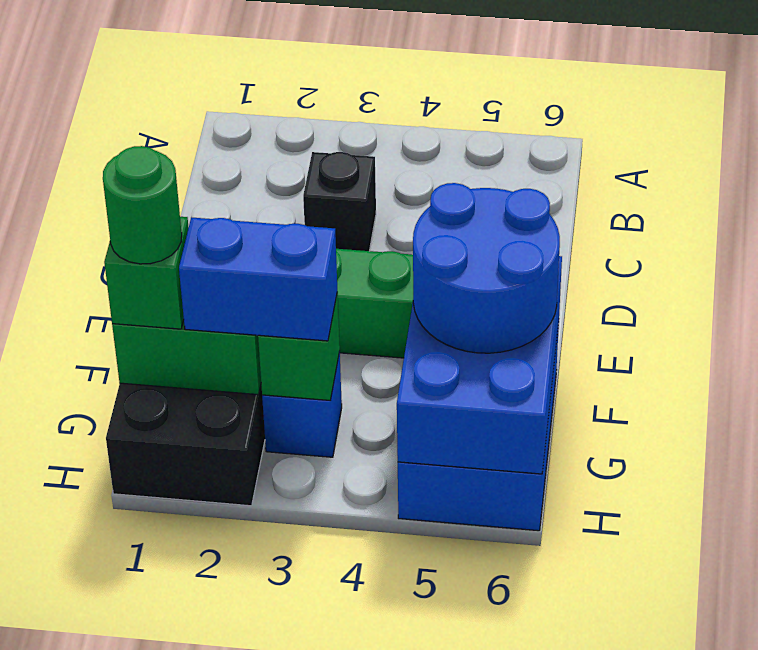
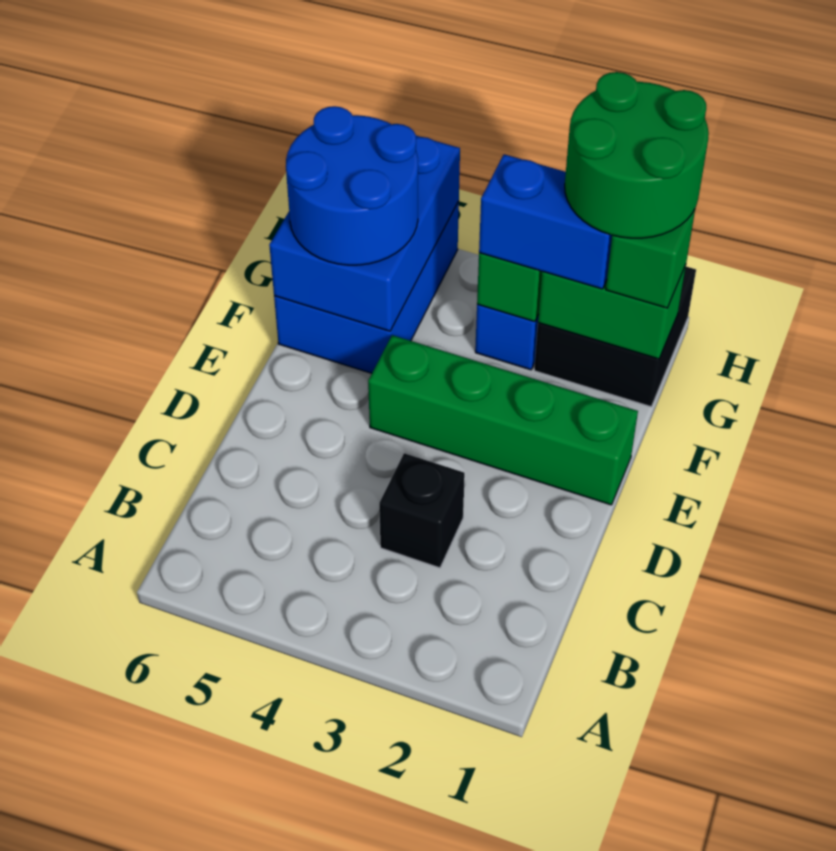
green round brick G1 level 4 -> green round brick G1:H2 level 4

